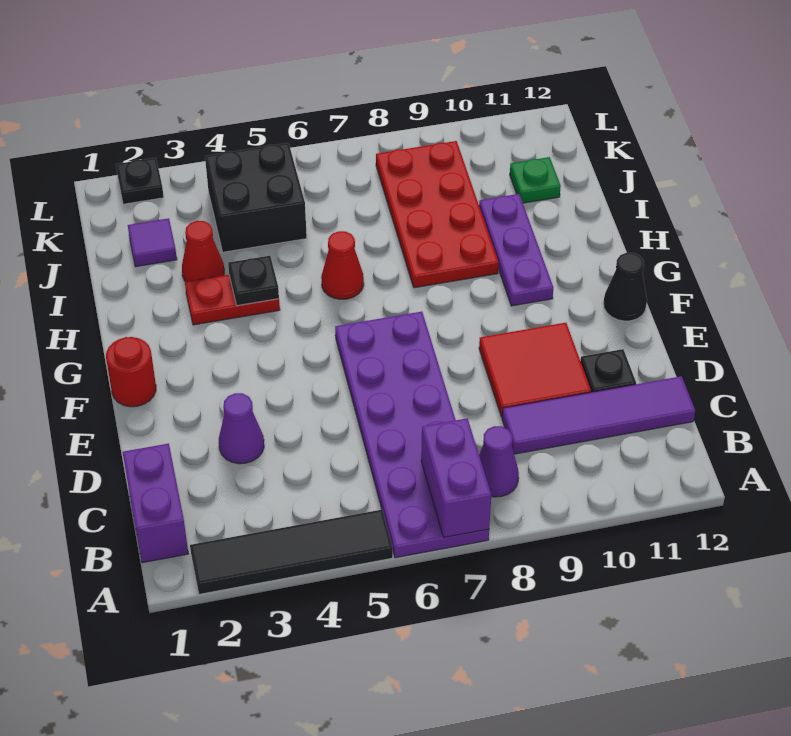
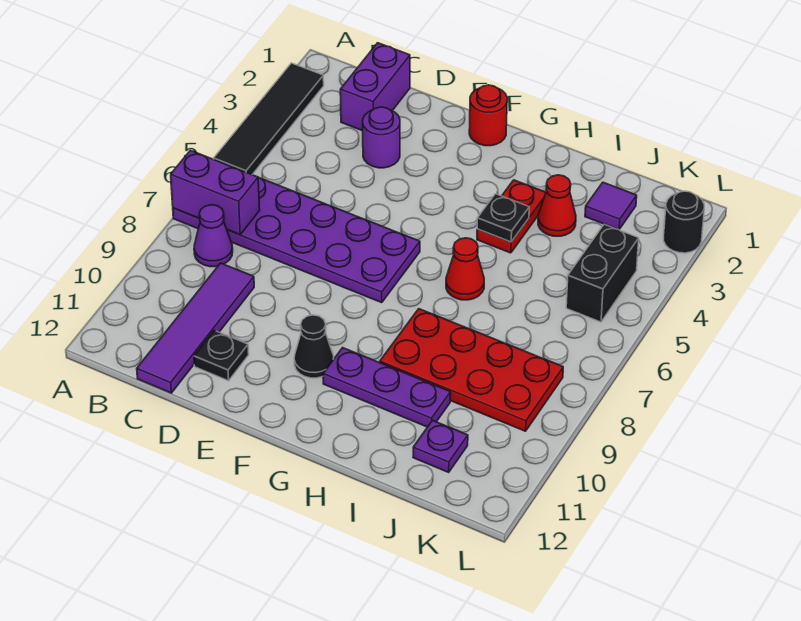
purple brick B1:C1 level 1 -> purple brick C1:C2 level 1
purple cone D3 level 1 -> purple round brick D3 level 1
red tile D9:E10 level 1 -> none
black cone F12 level 1 -> black cone F10 level 1
black brick J4:K5 level 1 -> black brick K4:K5 level 1
green plate J11 level 1 -> purple plate J11 level 1
black plate L2 level 1 -> black round brick L2 level 1

